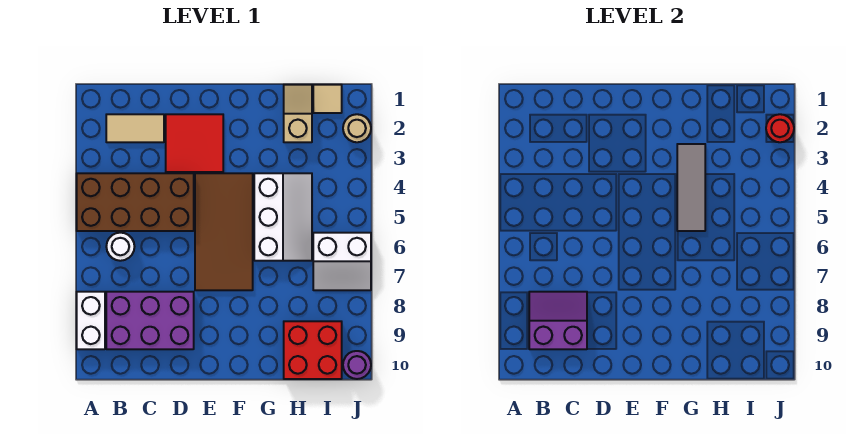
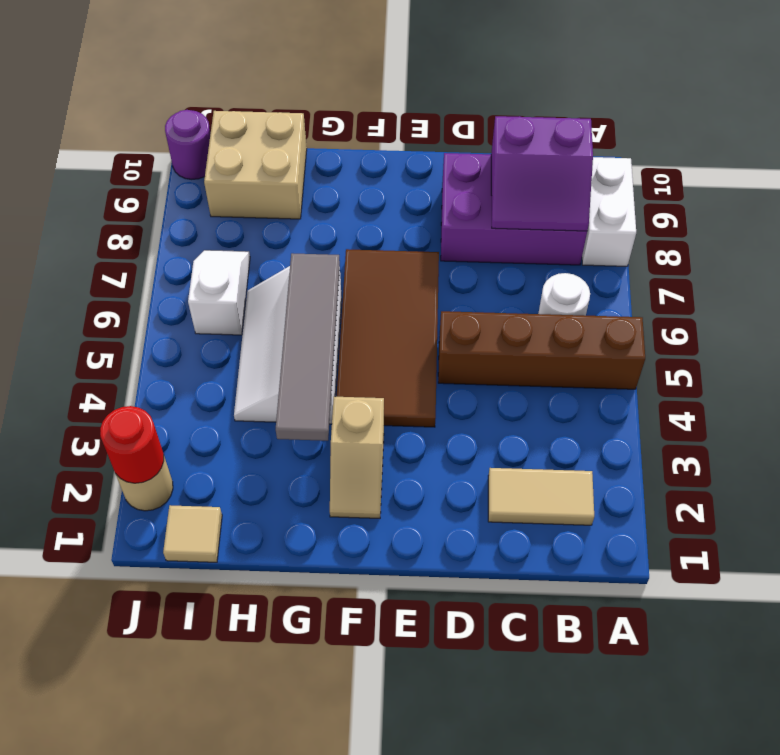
brown brick A4:D5 level 1 -> brown brick A5:D5 level 1
red tile D2:E3 level 1 -> none
grey tile G3:G5 level 2 -> grey tile G3:G6 level 2
tan slope H1:H2 level 1 top 2 -> tan slope F2:F3 level 1 top 3
red brick H9:I10 level 1 -> tan brick H9:I10 level 1
white slope I6:J7 level 1 top 6 -> white slope I6:I7 level 1 top 6

